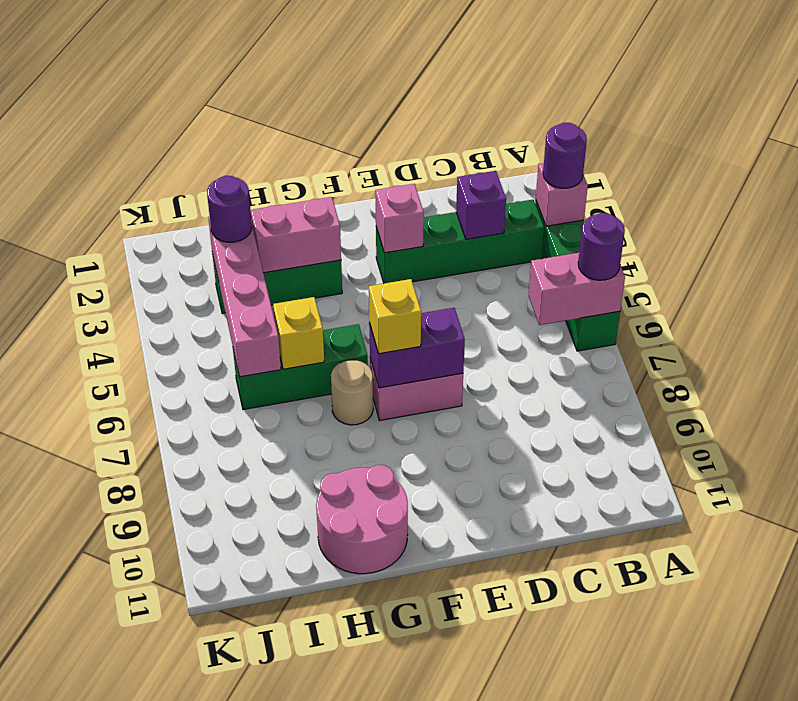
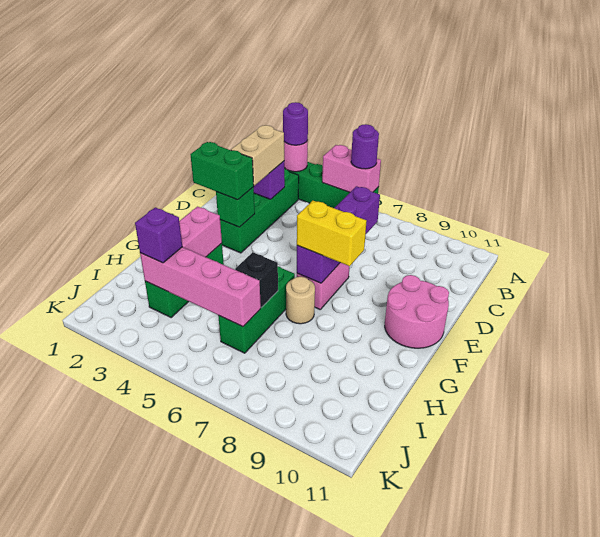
pink brick A3 level 2 -> pink round brick A3 level 2
pink brick A6:B6 level 2 -> pink brick A5:A6 level 2
none -> tan brick C3:D3 level 3
none -> green brick E2:E3 level 3
pink brick E3 level 2 -> green brick E3 level 2
purple brick E7:F7 level 2 -> purple brick C7:F7 level 2
yellow brick F7 level 3 -> yellow brick F7:F8 level 3
pink round brick G10:H11 level 1 -> pink round brick E10:F11 level 1
yellow brick H6 level 2 -> black brick H6 level 2
purple round brick I3 level 3 -> purple brick I3 level 3

